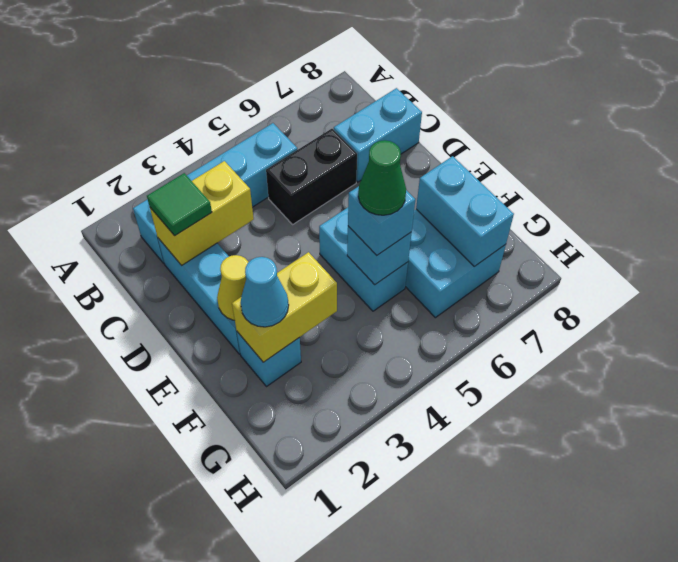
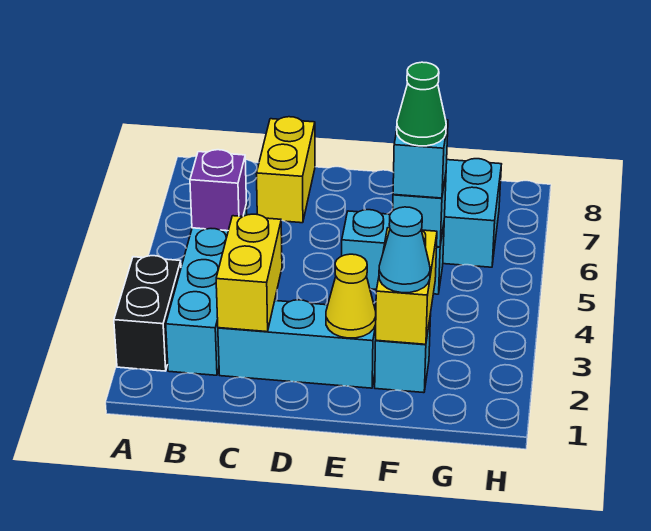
none -> purple brick B5 level 2
green tile C2 level 3 -> none
black brick C5:C6 level 1 -> black brick A2:A3 level 1
cyan brick C7:C8 level 1 -> yellow brick C7:C8 level 1
cyan brick F7:G7 level 2 -> none

